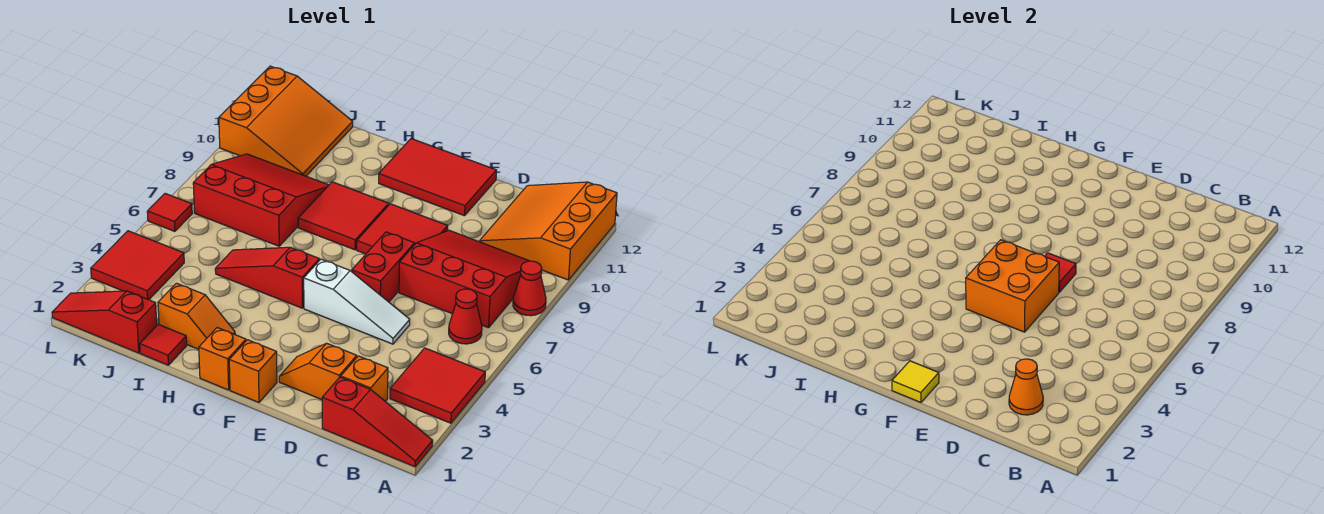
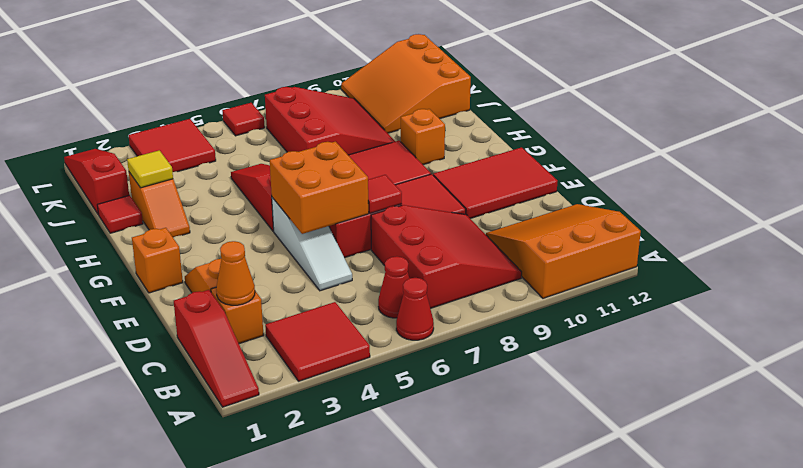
red cone A8 level 1 -> red cone A6 level 1
red tile E11:G12 level 1 -> red tile E10:F12 level 1
yellow tile F1 level 2 -> yellow tile I2 level 2
orange brick G1 level 1 -> orange brick H10 level 1
orange slope J10:L12 level 1 top L -> orange slope J10:L12 level 1 top 12

